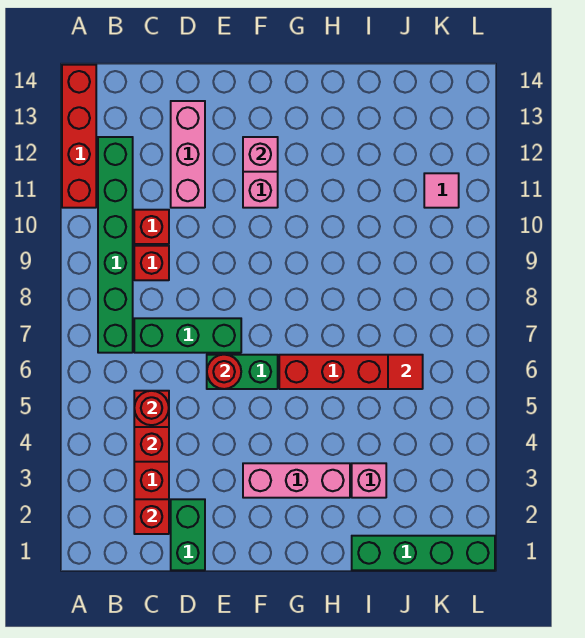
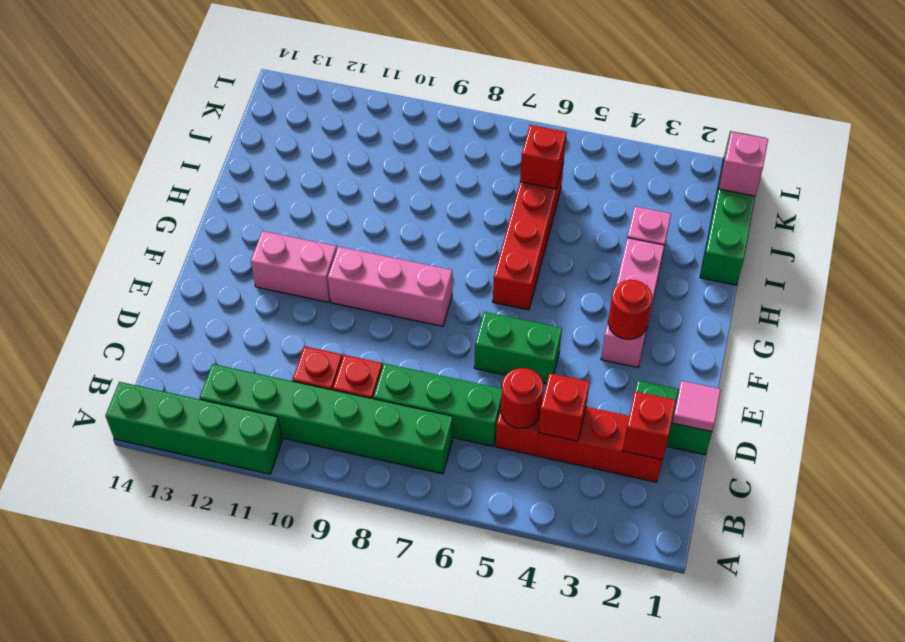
red brick A11:A14 level 1 -> green brick A11:A14 level 1
green brick C7:E7 level 1 -> green brick C6:C8 level 1
pink brick D11:D13 level 1 -> pink brick F8:F10 level 1
green brick E6:F6 level 1 -> green brick E5:E6 level 1
red round brick E6 level 2 -> red round brick F3 level 2
pink brick F12 level 2 -> pink brick K1 level 2
red tile J6 level 2 -> red brick J6 level 2
pink tile K11 level 1 -> pink tile D1 level 2

